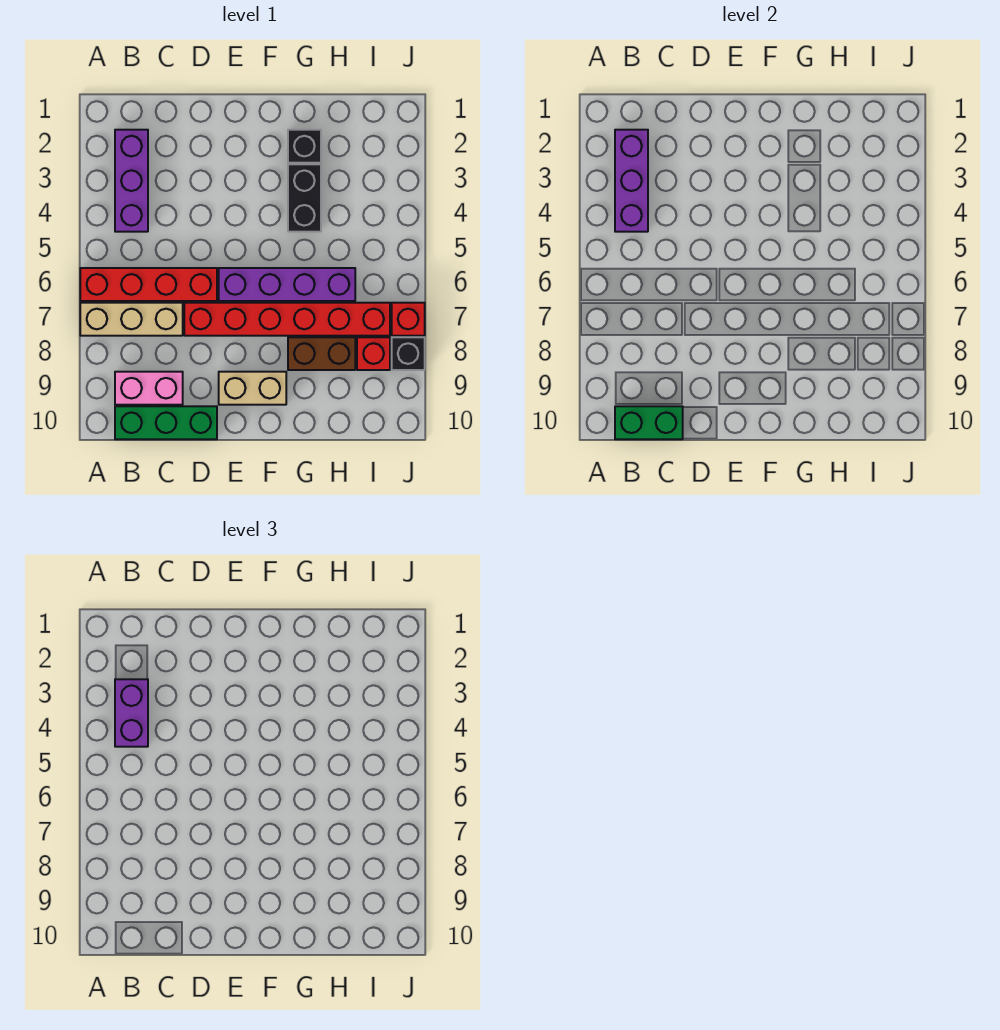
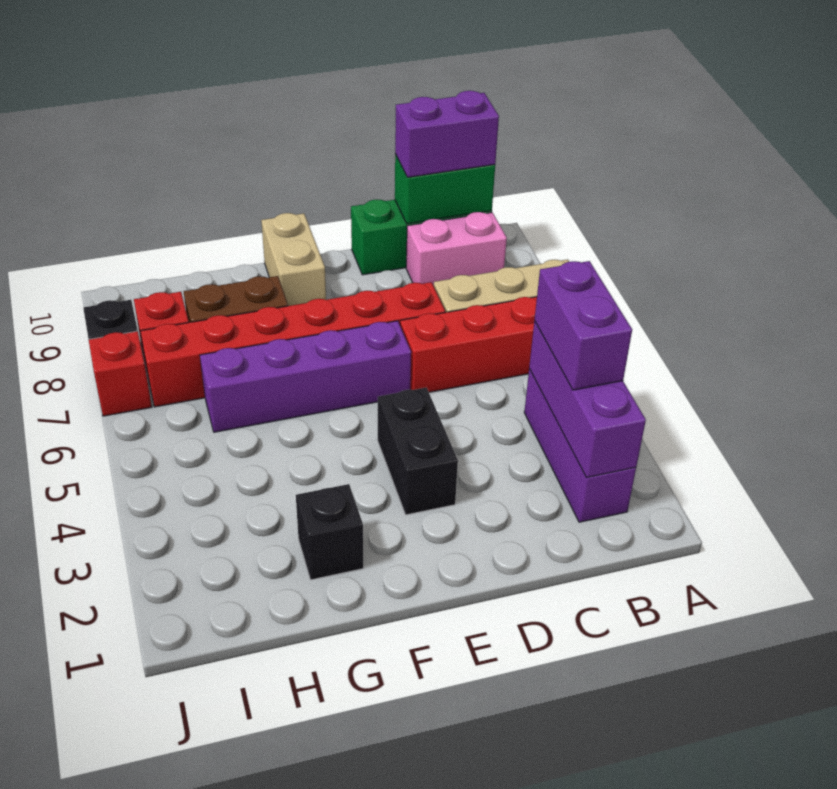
none -> purple brick B10:C10 level 3
tan brick E9:F9 level 1 -> tan brick F9:F10 level 1
black brick G3:G4 level 1 -> black brick E3:E4 level 1

